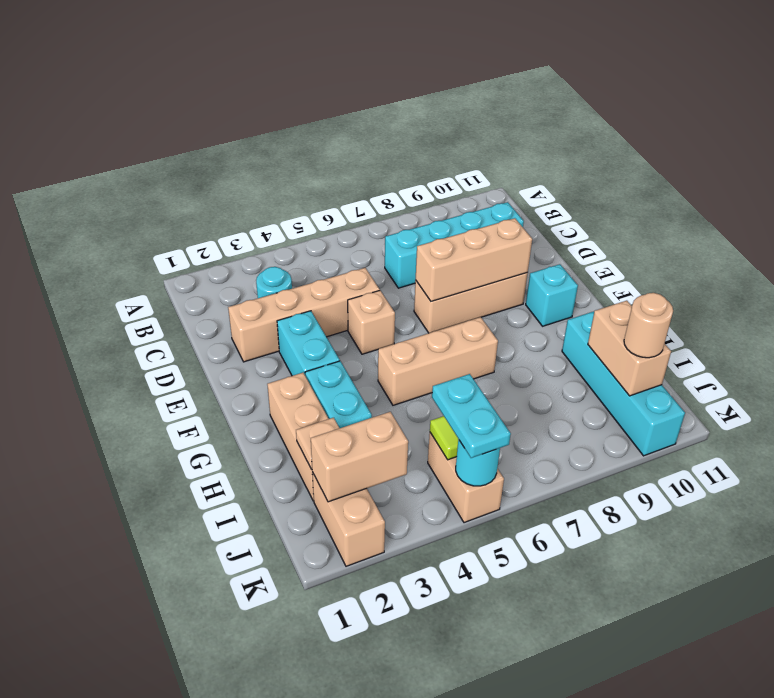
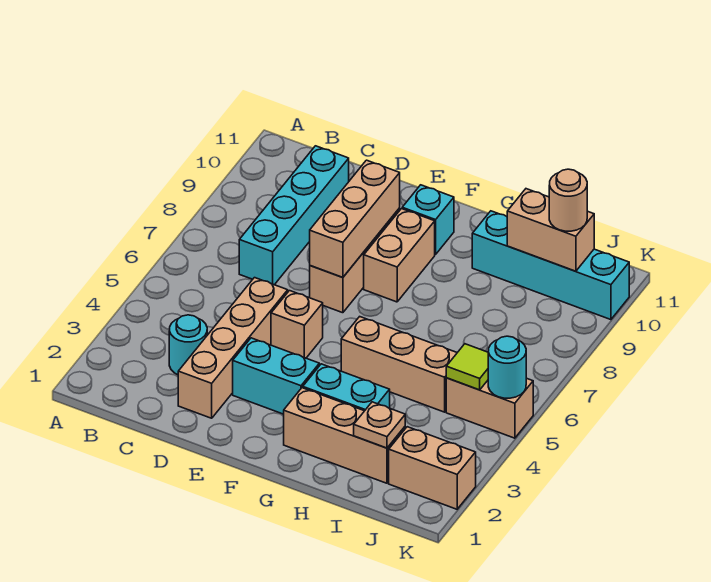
tan brick G5:G7 level 1 -> tan brick G5:I5 level 1
tan brick J2:J3 level 2 -> tan brick F8:F9 level 1
cyan plate J5:K5 level 3 -> none

